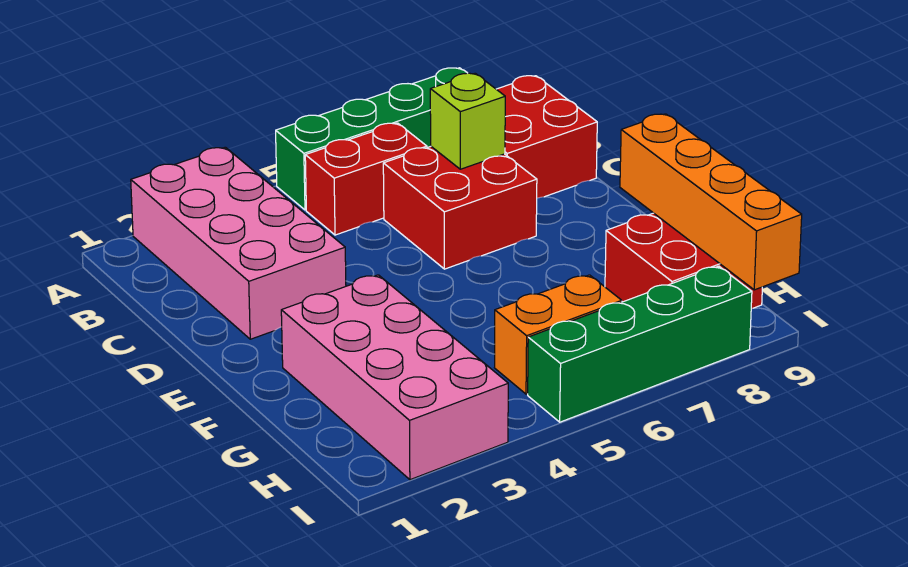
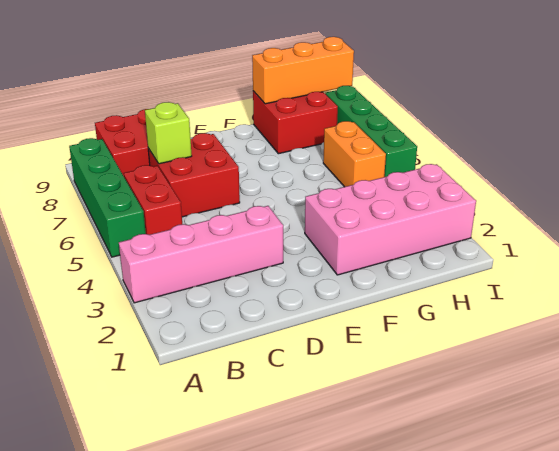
pink brick A2:D3 level 1 -> pink brick A3:D3 level 1
orange brick F9:I9 level 2 -> orange brick G9:I9 level 2

